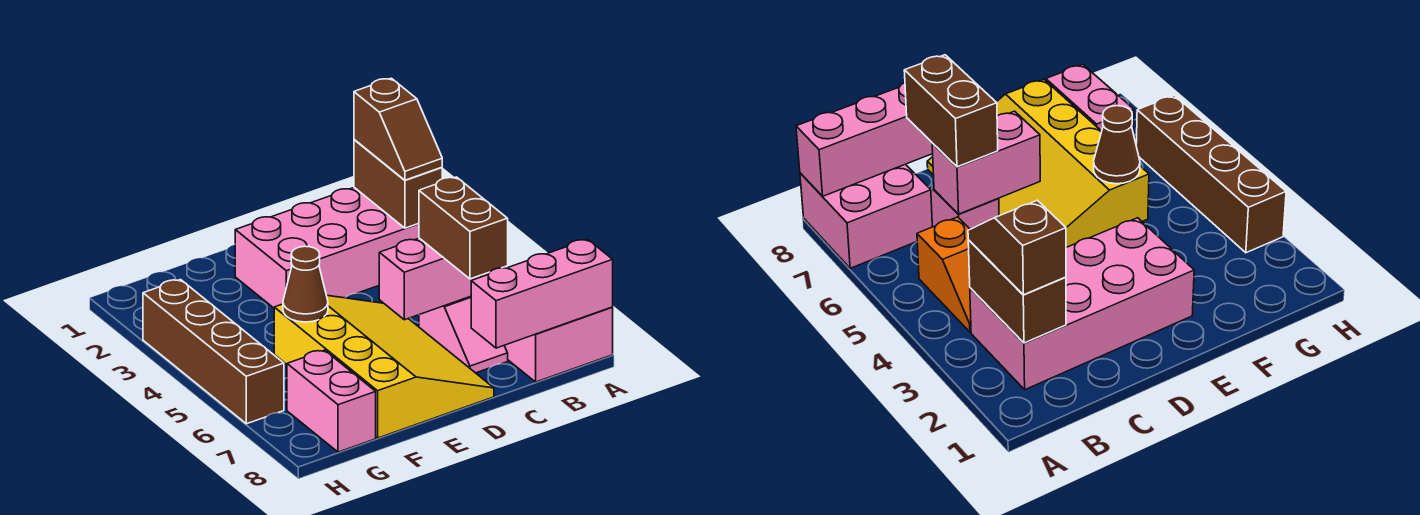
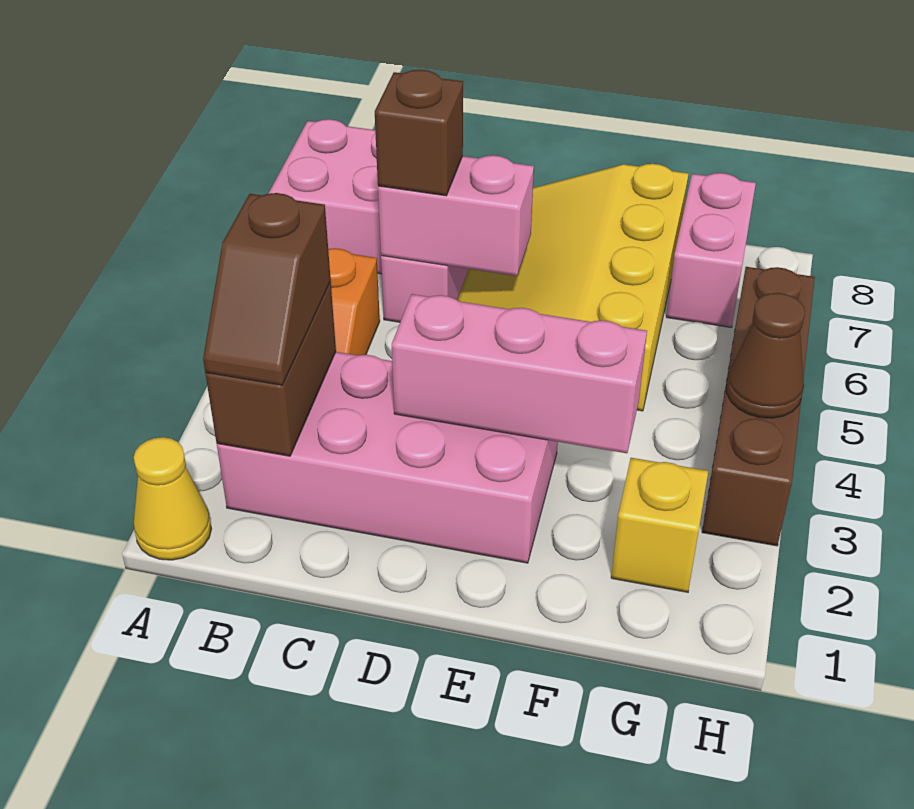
none -> yellow cone A1 level 1
pink brick A8:C8 level 2 -> pink brick D3:F3 level 2
brown slope B2:B3 level 3 top 2 -> brown slope B2:B3 level 3 top 3
brown brick C6:C7 level 3 -> brown brick C6 level 3
brown cone F5 level 2 -> brown cone H4 level 2
none -> yellow brick G2 level 1

